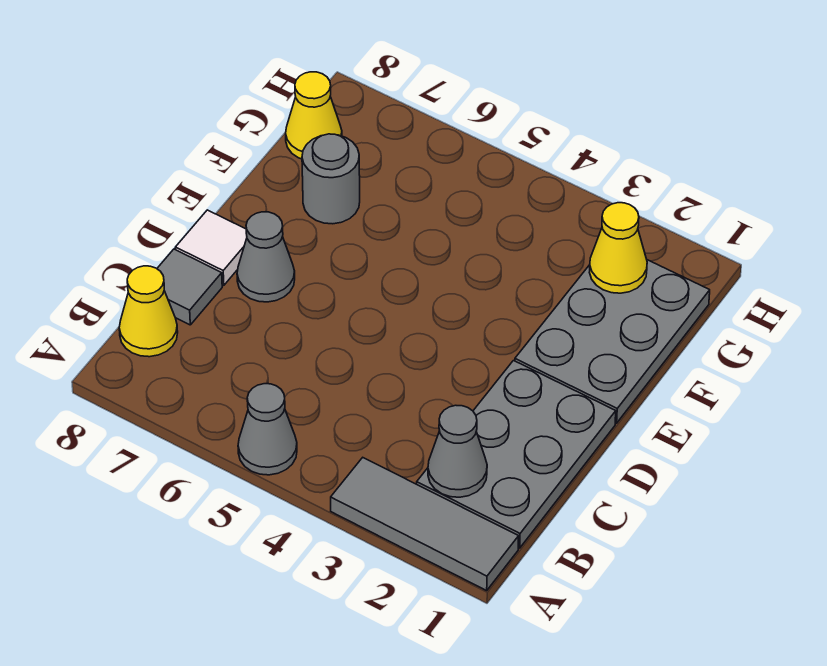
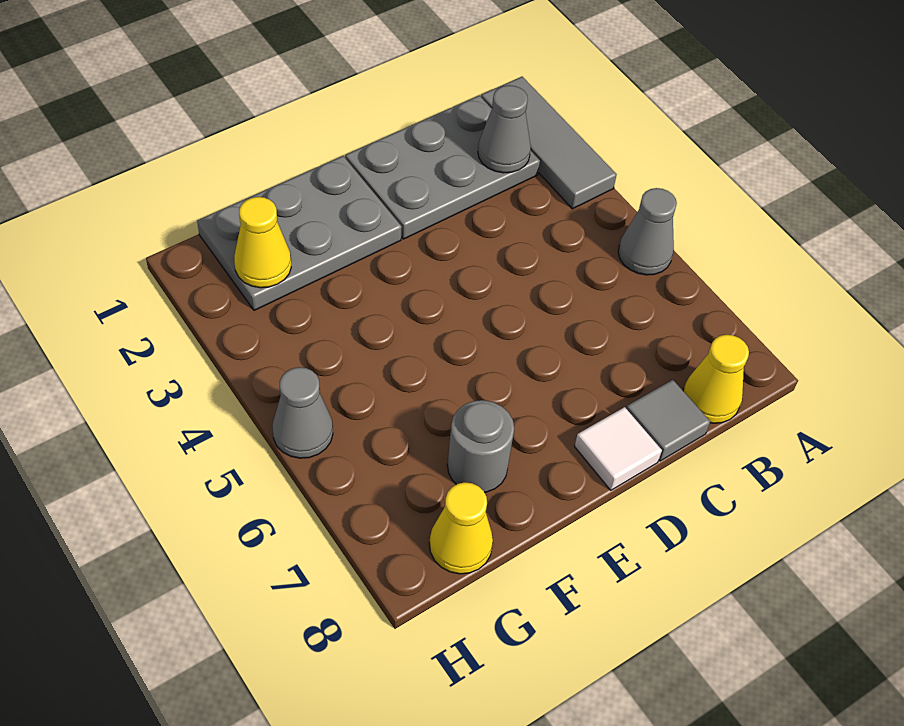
grey cone D7 level 1 -> grey cone H5 level 1

